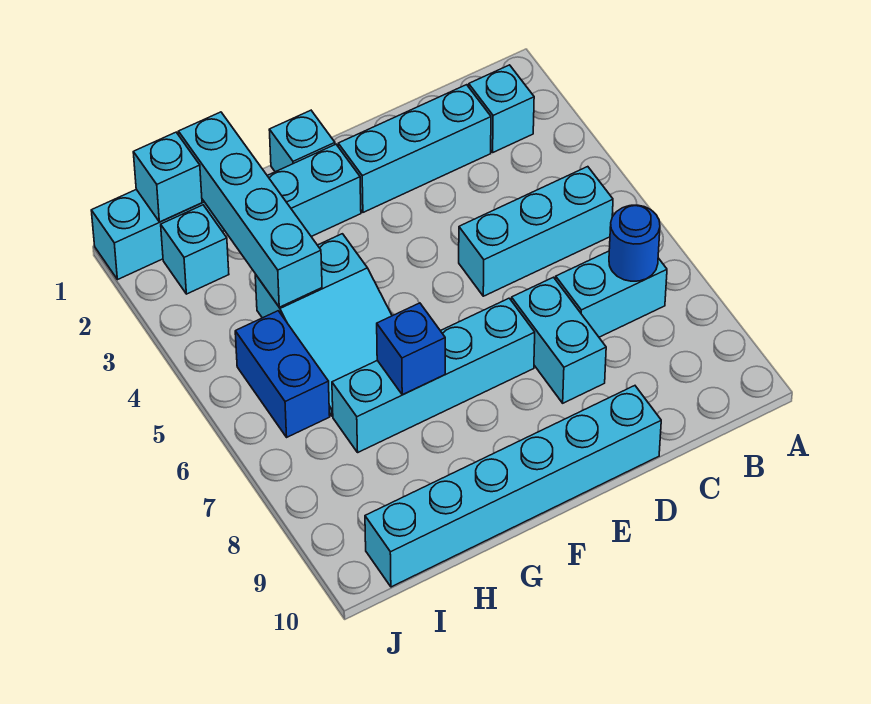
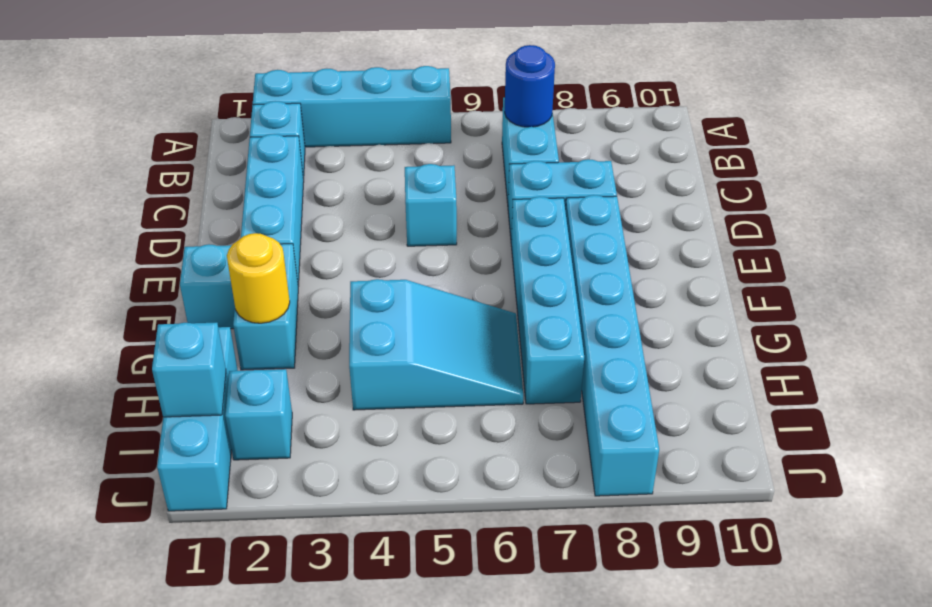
cyan brick B5:D5 level 1 -> cyan brick D5 level 1
cyan brick D10:I10 level 1 -> cyan brick E8:J8 level 1
none -> yellow round brick G2 level 2
blue brick G7 level 2 -> none
cyan brick H1:H4 level 2 -> cyan brick A2:A5 level 1
blue brick I5:I6 level 1 -> none

